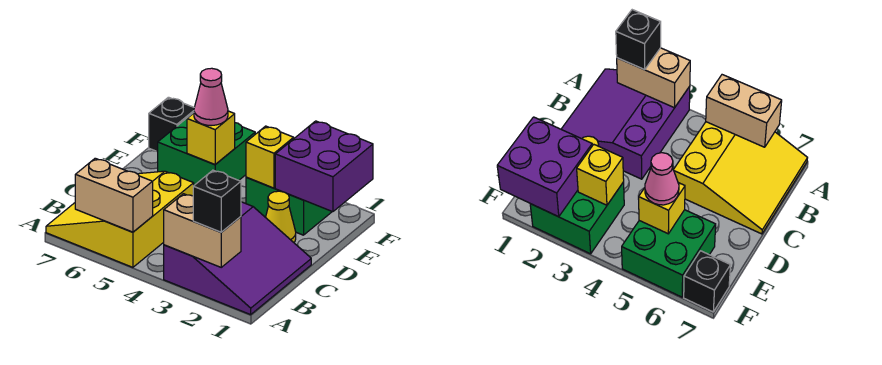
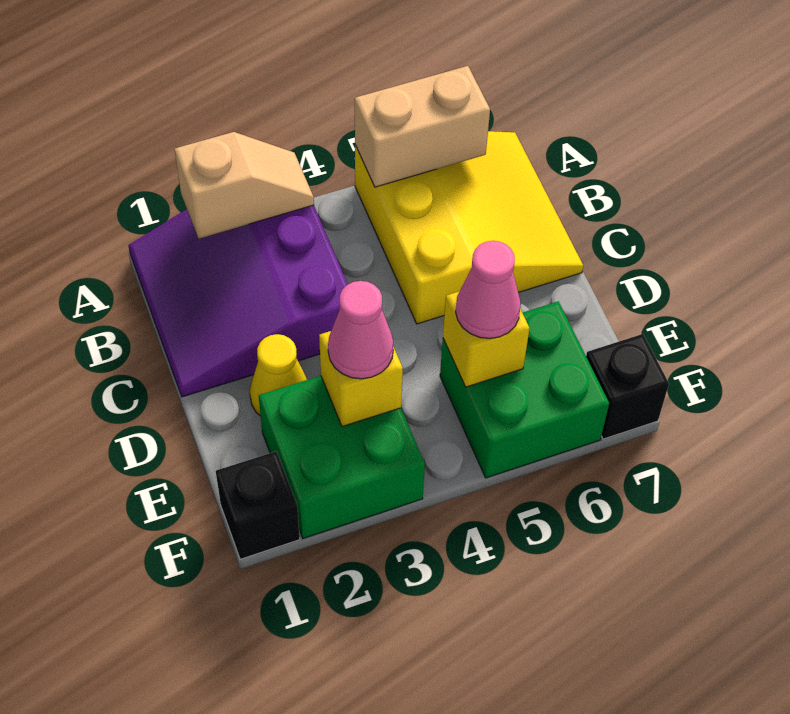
tan brick A2:A3 level 2 -> tan slope A2:A3 level 2 top 2
black brick A2 level 3 -> black brick F1 level 1
purple brick E1:F2 level 2 -> none
none -> pink cone E3 level 3

